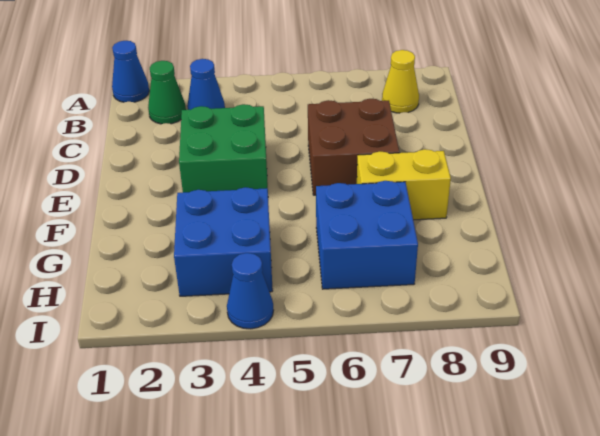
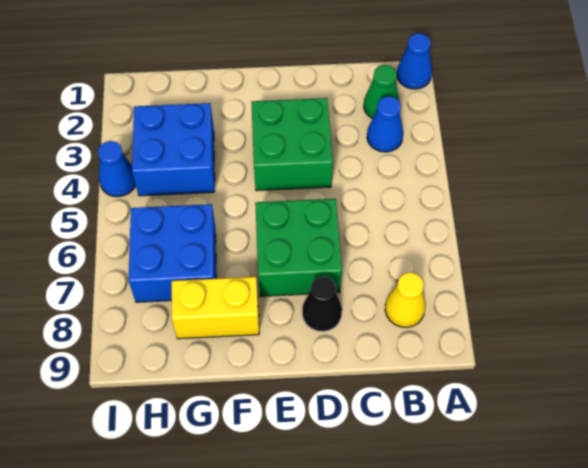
brown brick D6:E7 level 1 -> green brick D6:E7 level 1
none -> black cone D8 level 1
yellow brick F7:F8 level 1 -> yellow brick F8:G8 level 1

